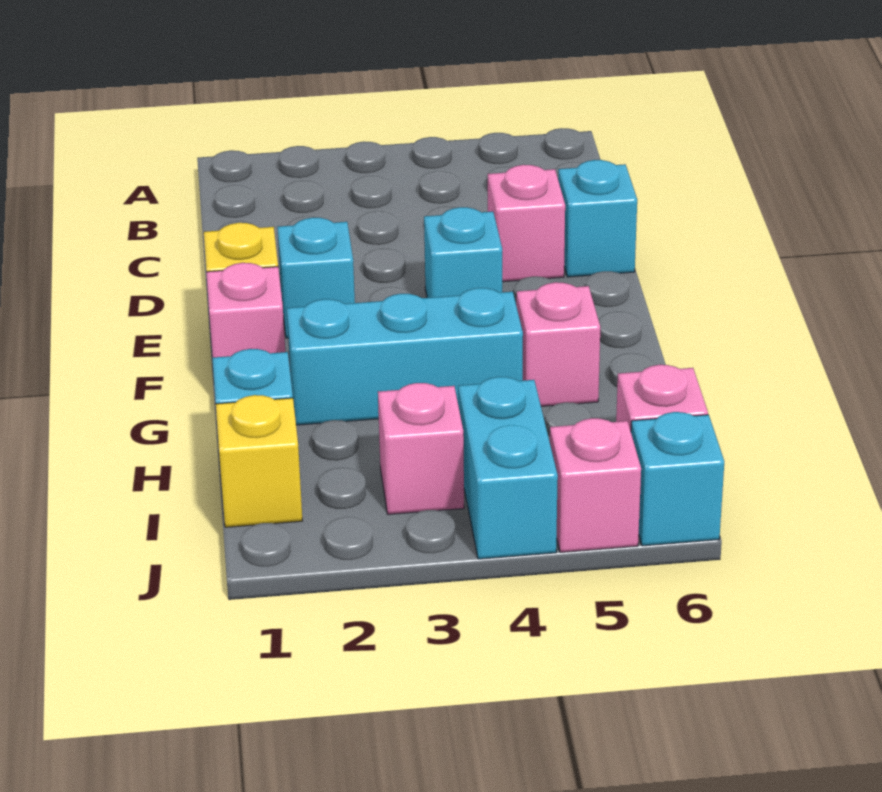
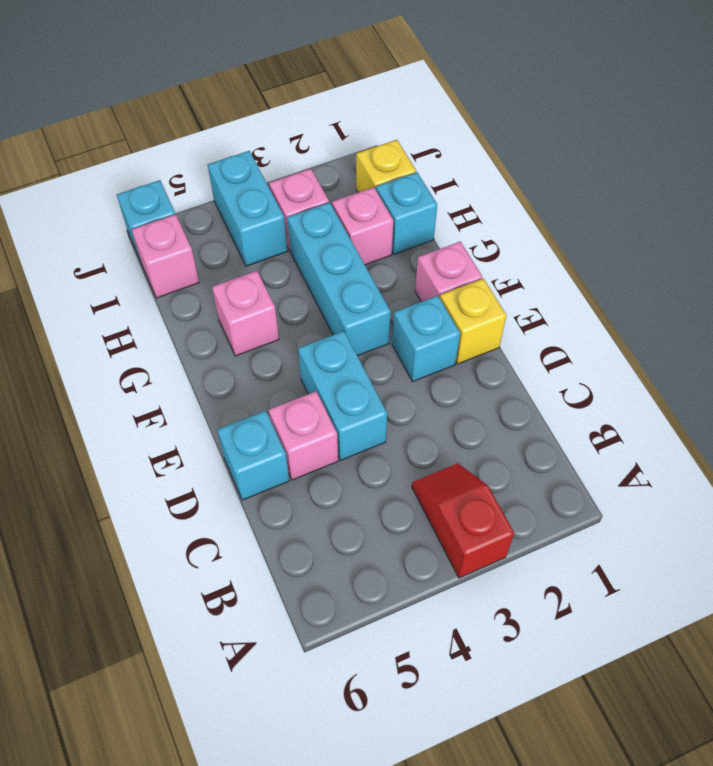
none -> red slope A3:B3 level 1 top A
cyan brick E4 level 1 -> cyan brick D4:E4 level 1
cyan brick G2:G4 level 1 -> cyan brick F3:H3 level 1
pink brick J5 level 1 -> pink brick H2 level 1

